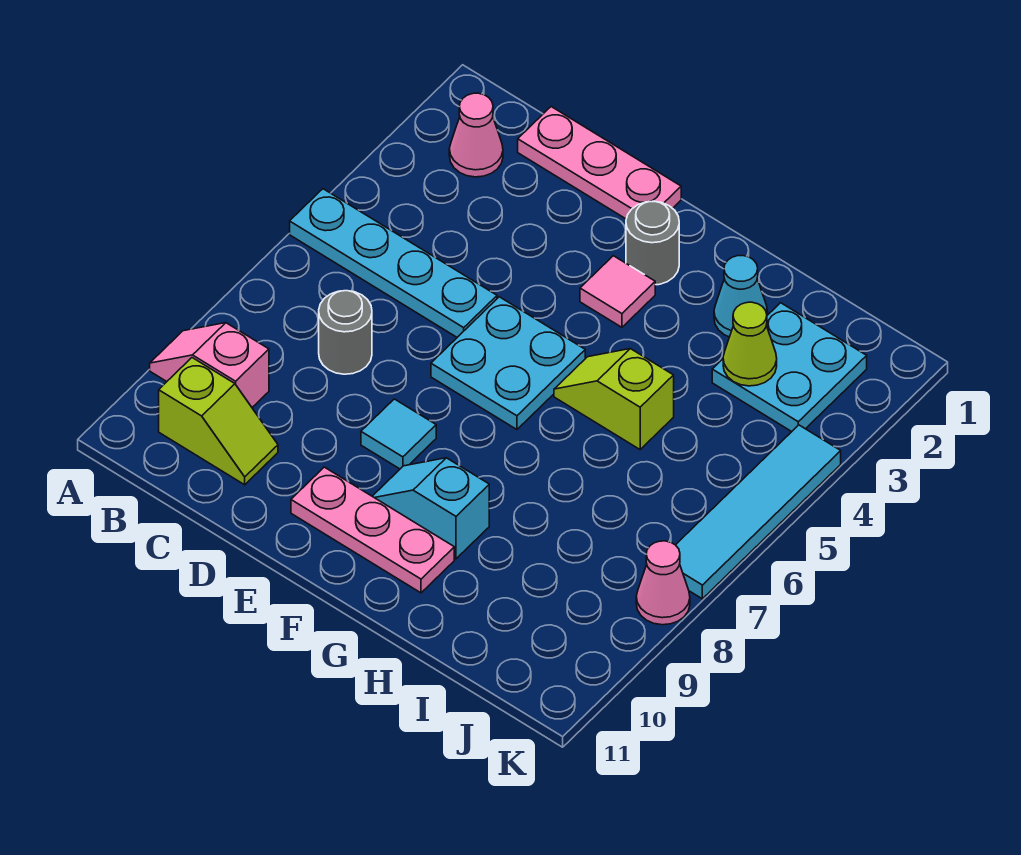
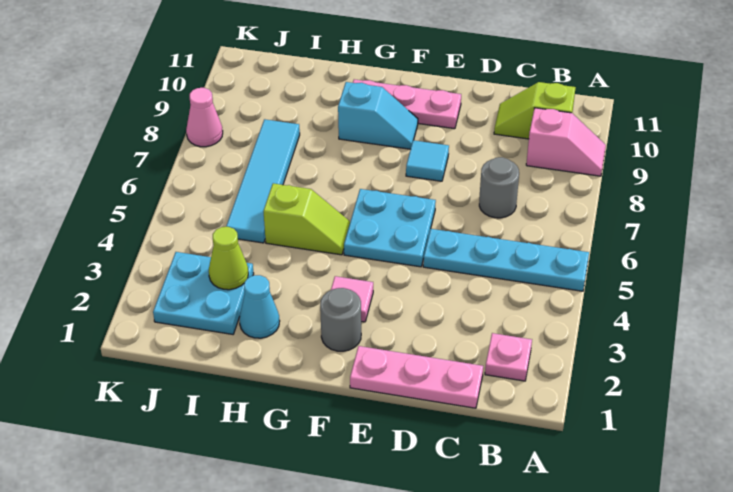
pink cone B2 level 1 -> pink plate B2 level 1
cyan tile K4:K7 level 1 -> cyan tile I5:I8 level 1

